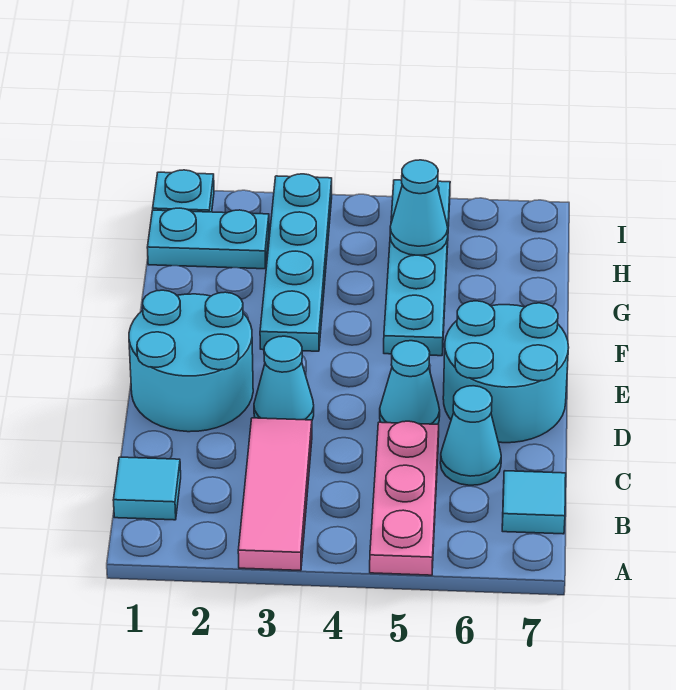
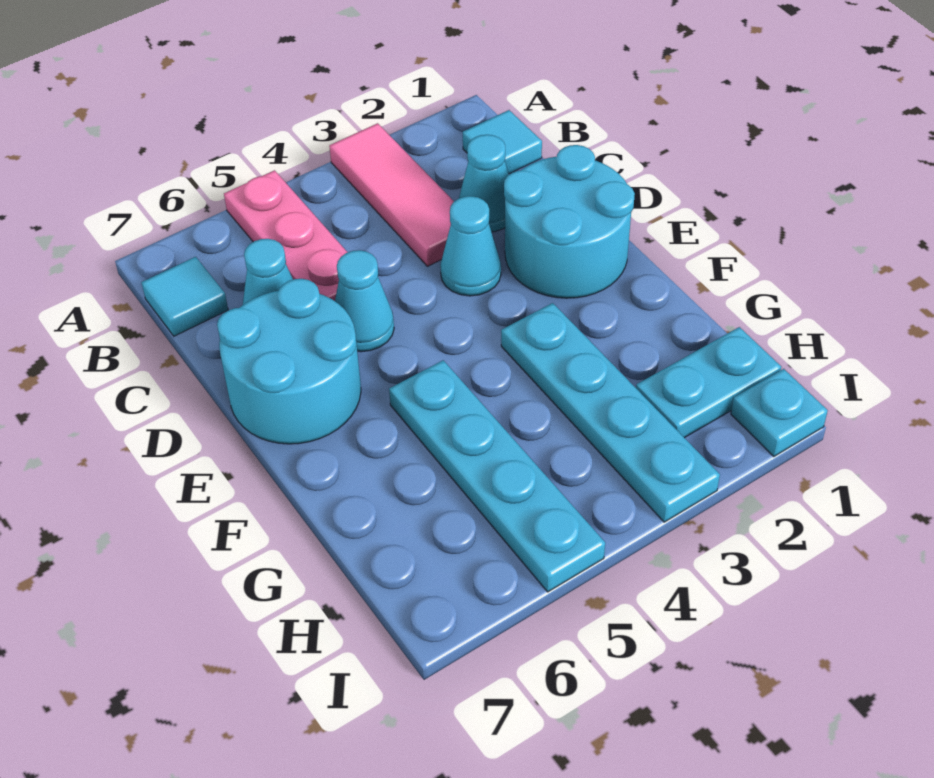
cyan cone H5 level 2 -> cyan cone C2 level 1

